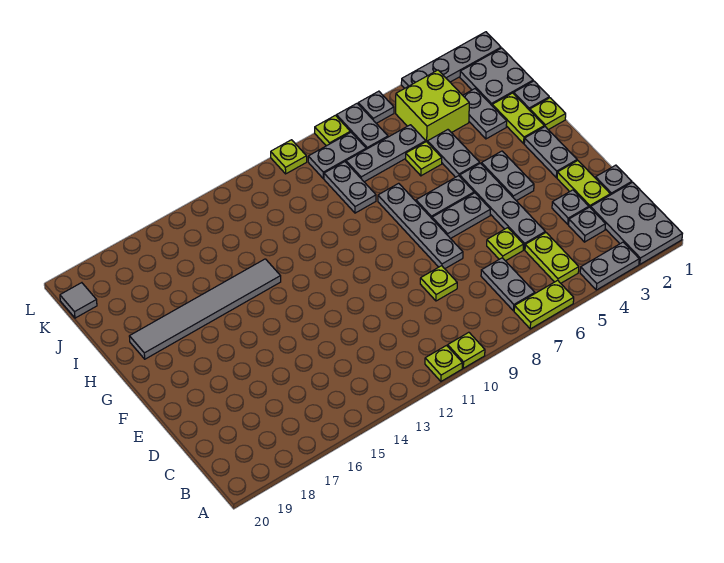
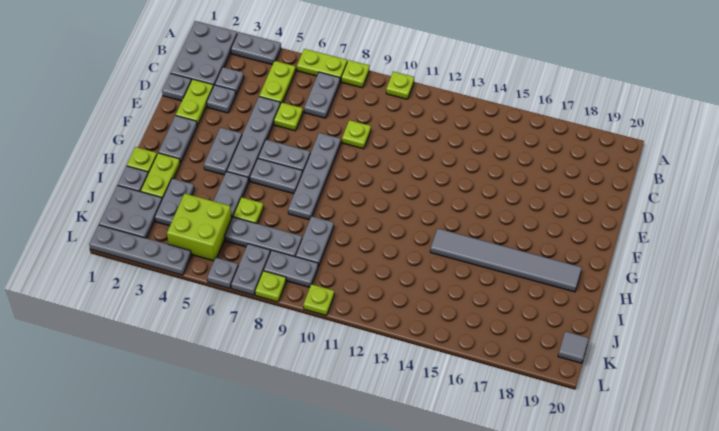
lime plate A11 level 1 -> lime plate A8 level 1

